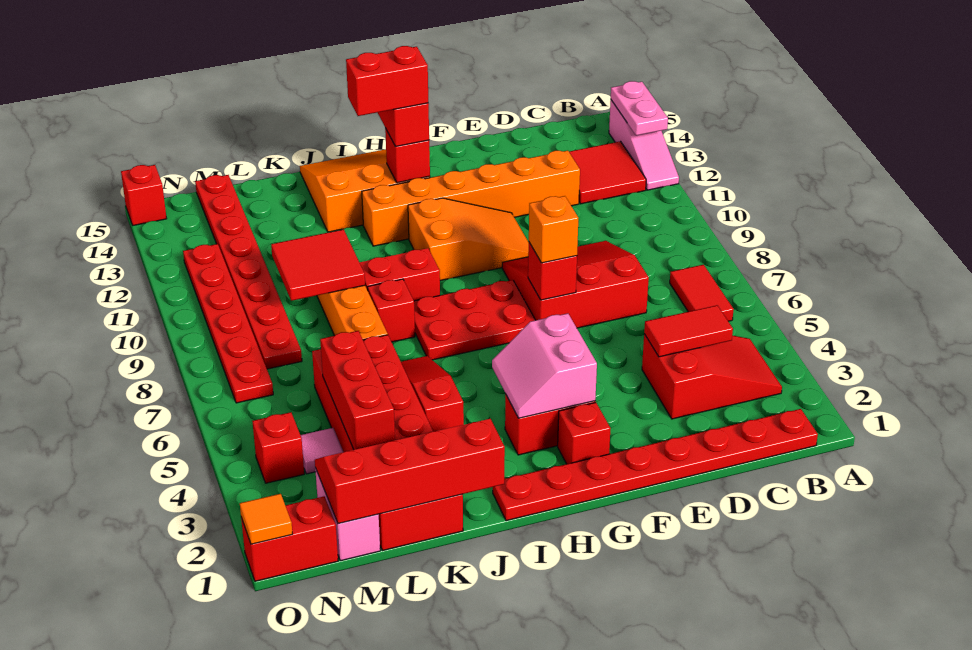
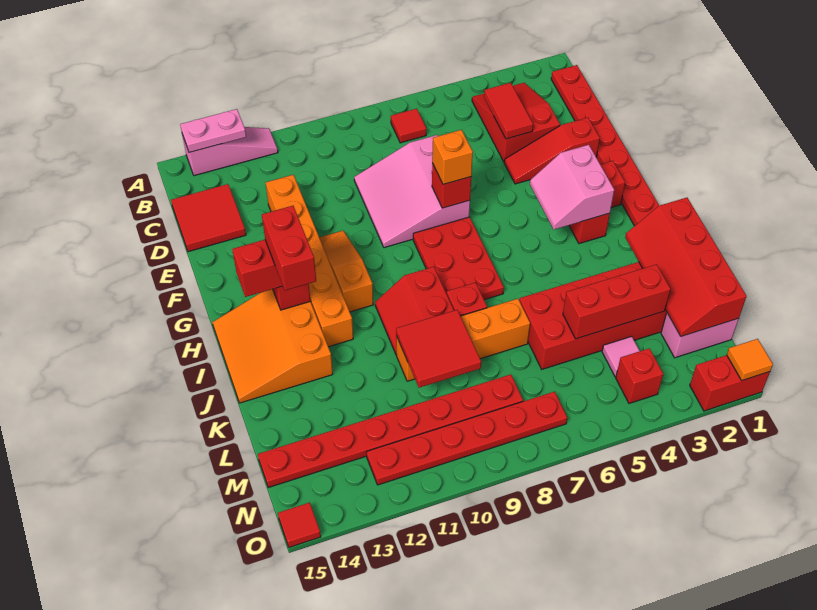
red tile B6:B7 level 1 -> red tile B7 level 1
red tile B12:C13 level 1 -> red tile C14:D15 level 1
red slope D7:F9 level 1 top 7 -> pink slope D7:F9 level 1 top 7
orange slope F10:H11 level 1 top H -> orange slope F11:H11 level 1 top H
pink slope G3:H4 level 2 top G -> pink slope G3:H4 level 2 top 3
red slope J4:J6 level 1 top 4 -> red slope E2:E4 level 1 top 2
red brick N1:O1 level 1 -> red brick O1:O2 level 1
red brick O15 level 1 -> red tile O15 level 1

